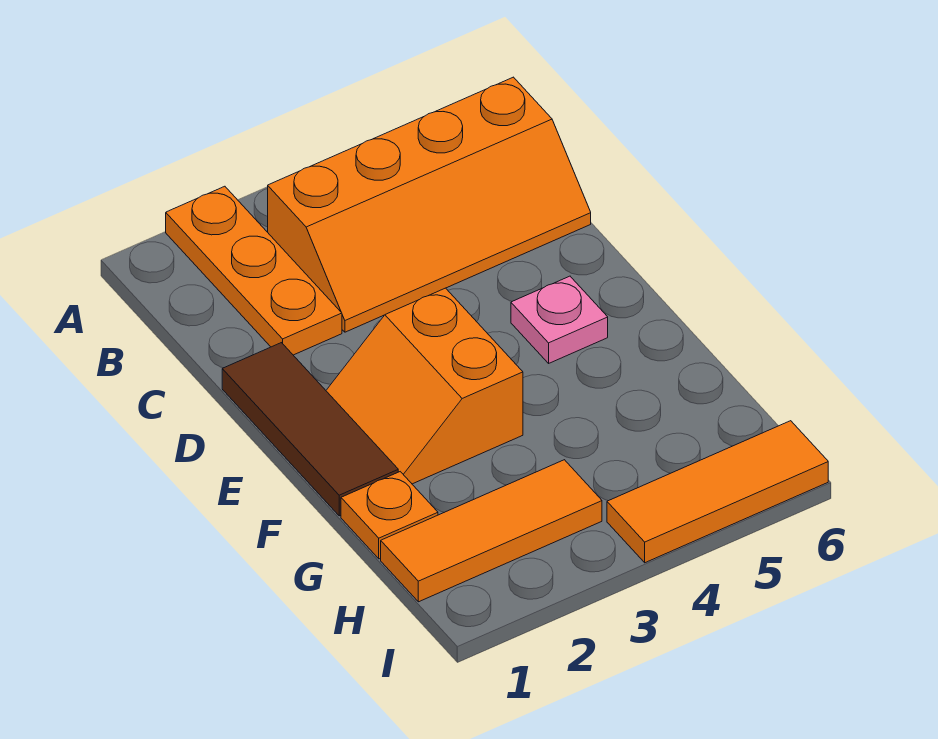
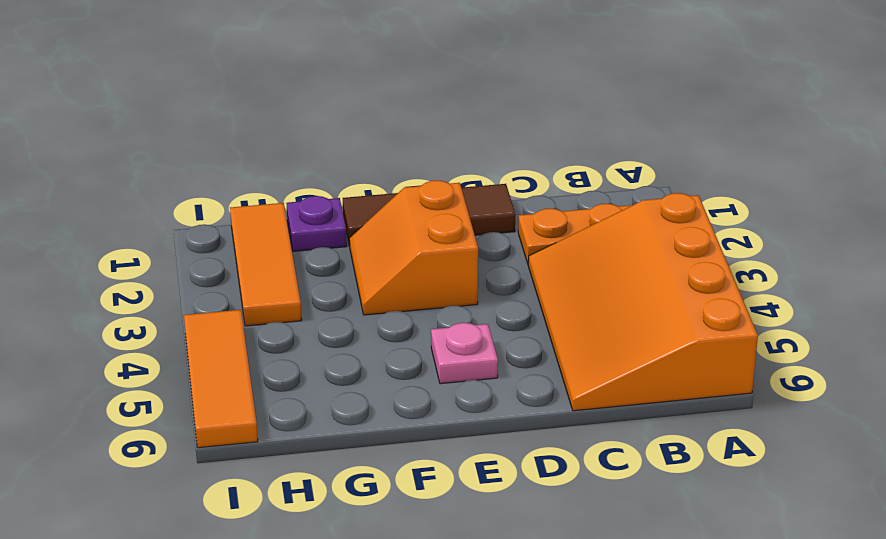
orange slope B3:C6 level 1 top B -> orange slope A3:C6 level 1 top A
orange slope E2:F3 level 1 top 3 -> orange slope E2:F3 level 1 top E
orange plate G1 level 1 -> purple plate G1 level 1

